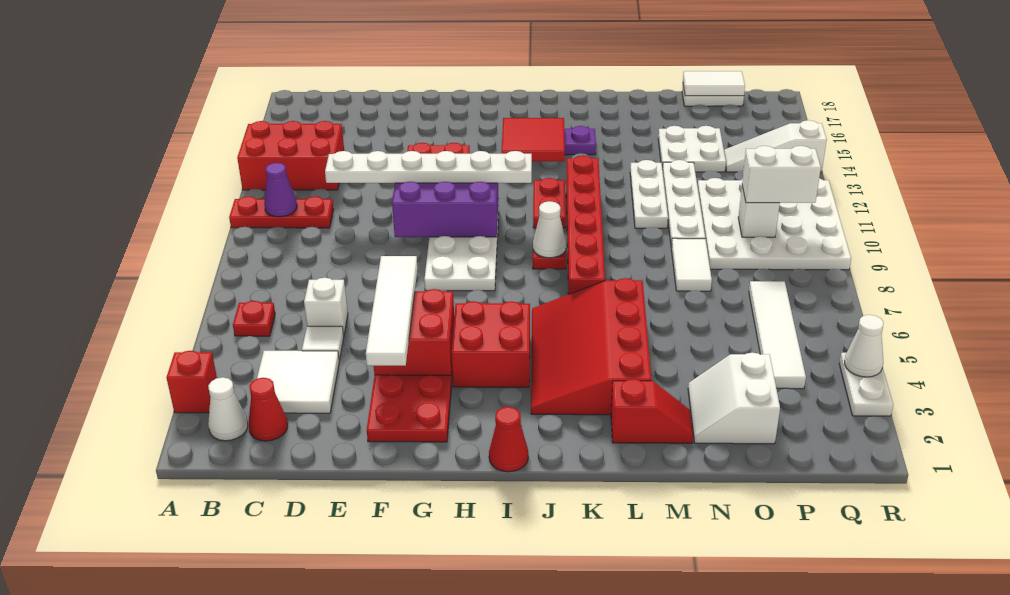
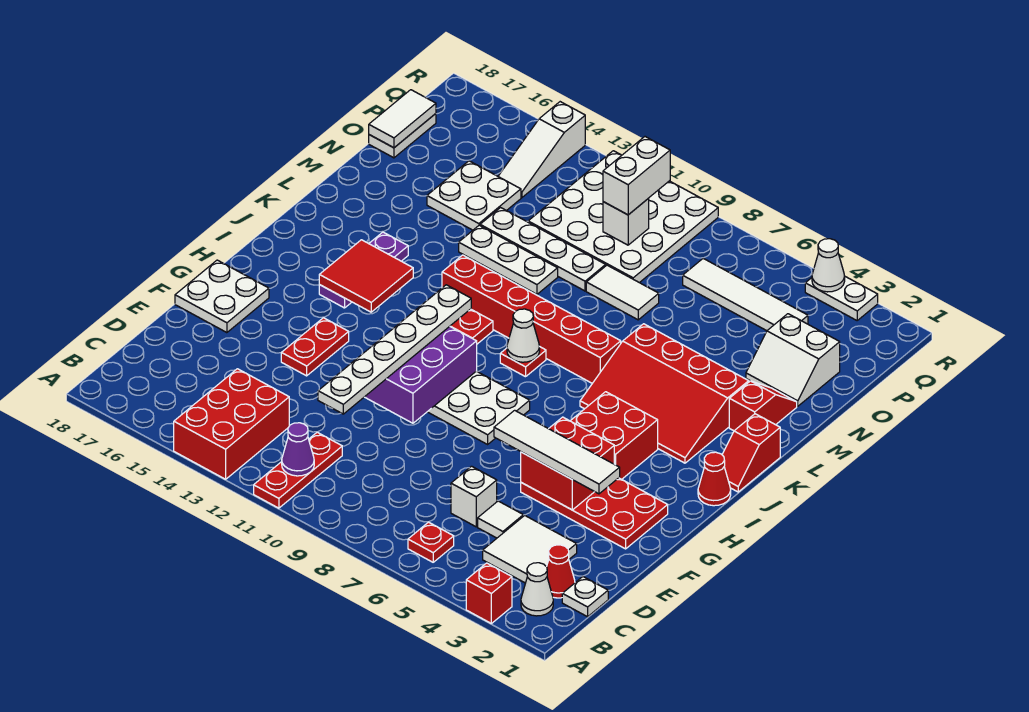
none -> white plate C1 level 1
none -> white plate F17:G18 level 1
none -> red slope J1:K1 level 1 top K

